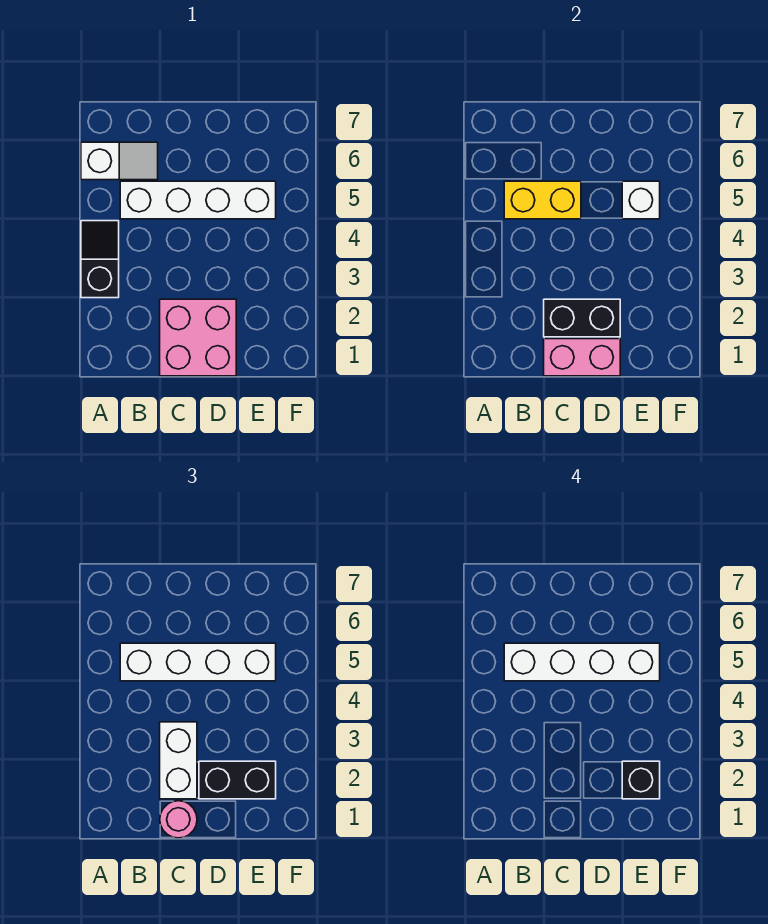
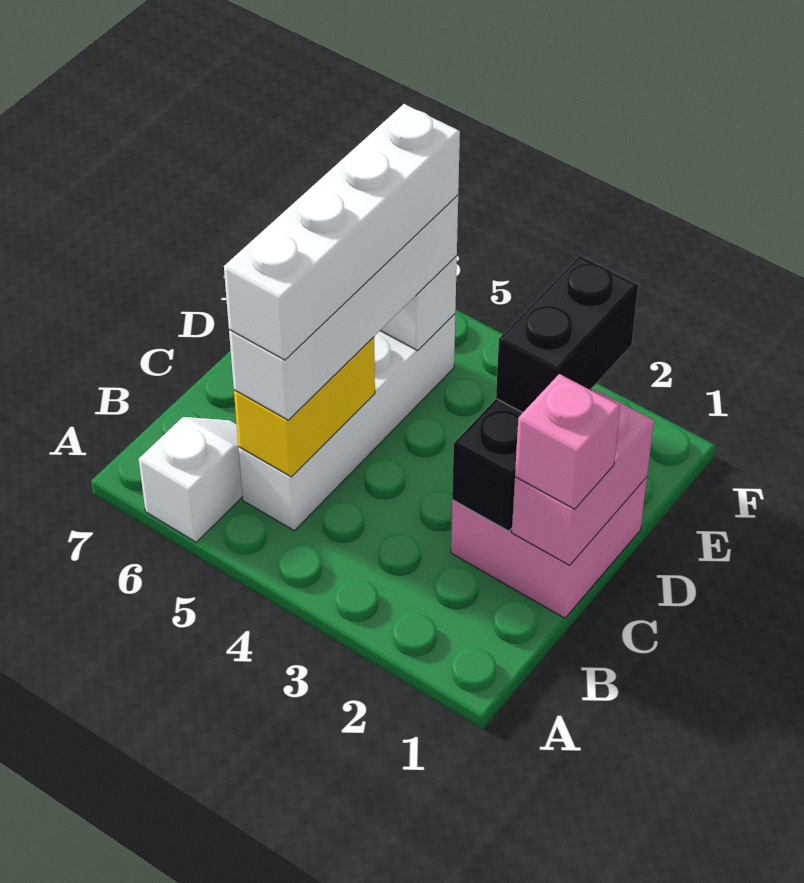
black slope A3:A4 level 1 top 3 -> none
pink round brick C1 level 3 -> pink brick C1 level 3
white brick C2:C3 level 3 -> none
black brick E2 level 4 -> none

